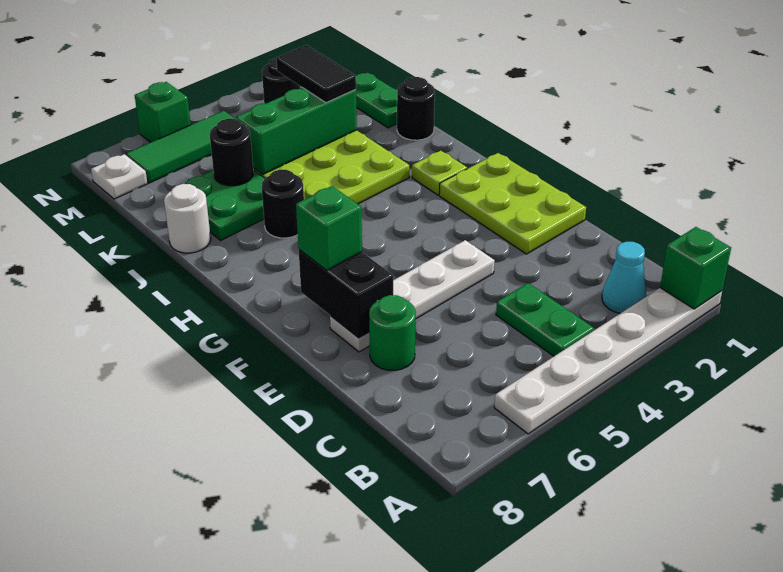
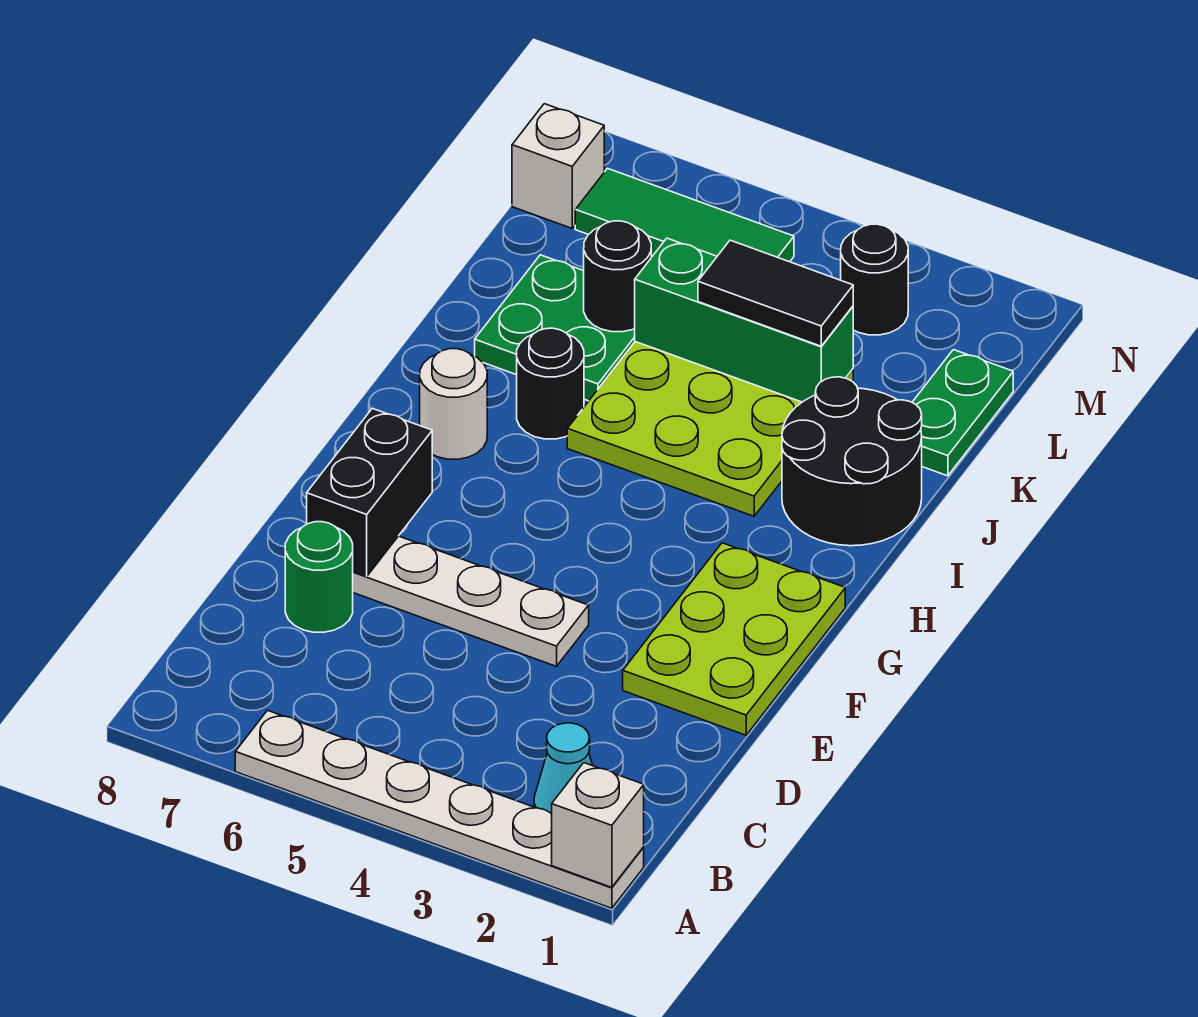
green brick A1 level 2 -> white brick A1 level 2
green plate B4:C4 level 1 -> none
green brick F7 level 3 -> none
lime plate H2 level 1 -> none
black round brick J1 level 1 -> black round brick I1:J2 level 1
white round brick J8 level 1 -> white round brick H7 level 1
black tile K3:L3 level 3 -> black tile K3:K4 level 3
white plate M8 level 1 -> white brick M8 level 1
green brick N6 level 1 -> none

